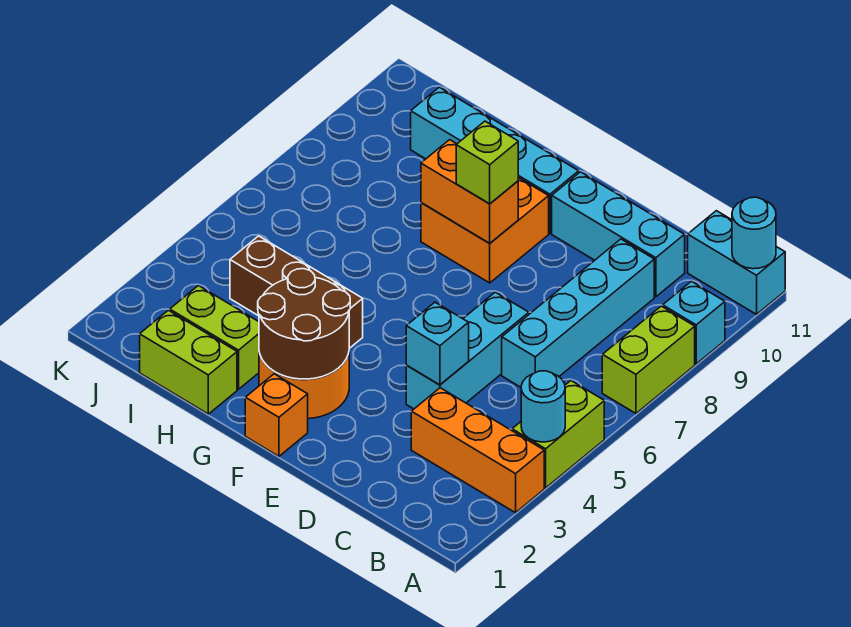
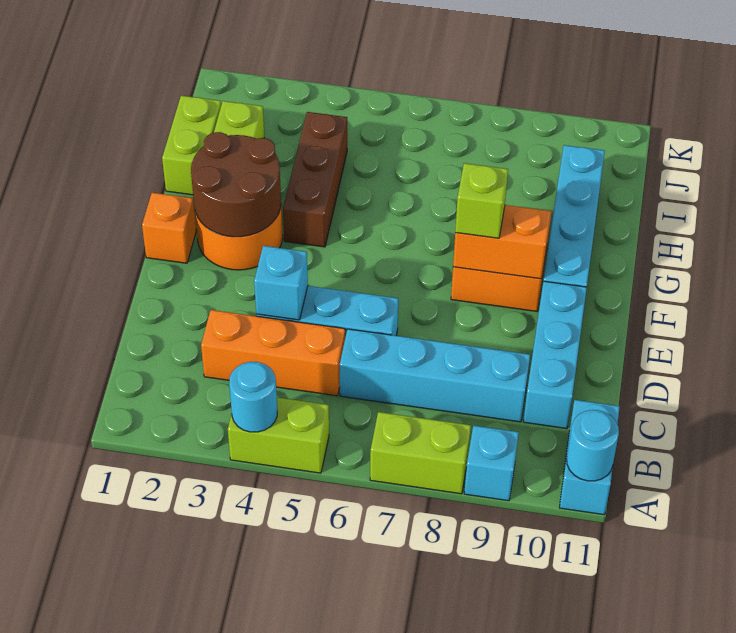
orange brick A3:C3 level 1 -> orange brick C3:C5 level 1
orange brick F8:G8 level 2 -> orange brick F8:F9 level 2

